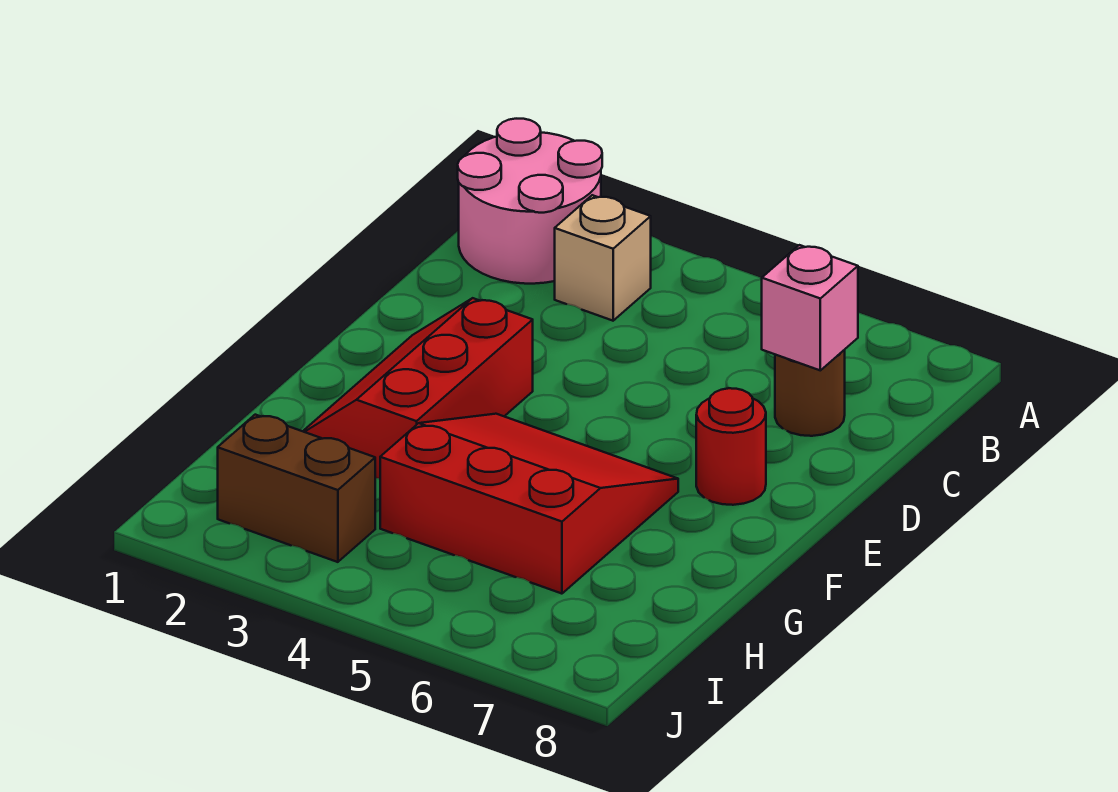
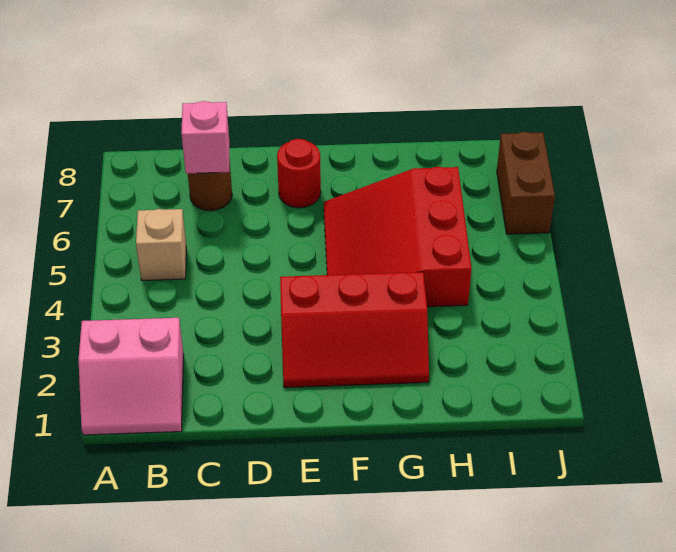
pink round brick A1:B2 level 1 -> pink slope A1:B2 level 1 top 2
tan brick B3 level 1 -> tan brick B5 level 1
brown brick I2:I3 level 1 -> brown brick J6:J7 level 1

